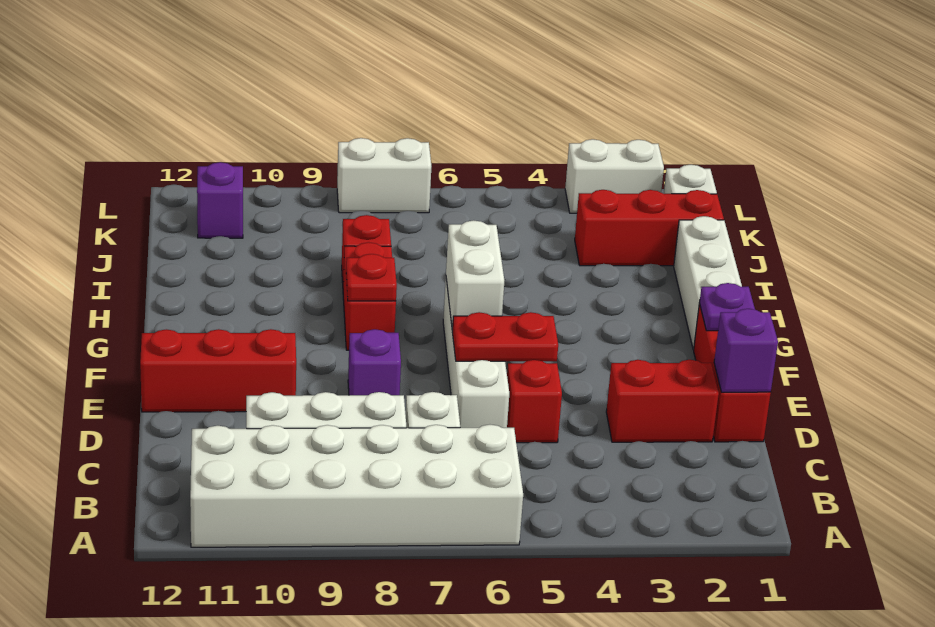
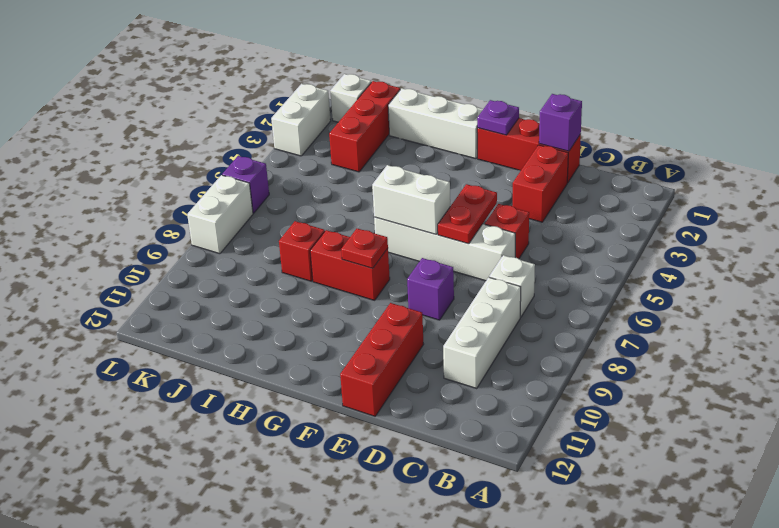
white brick A6:B11 level 1 -> none
purple brick K11 level 1 -> purple brick L6 level 1

